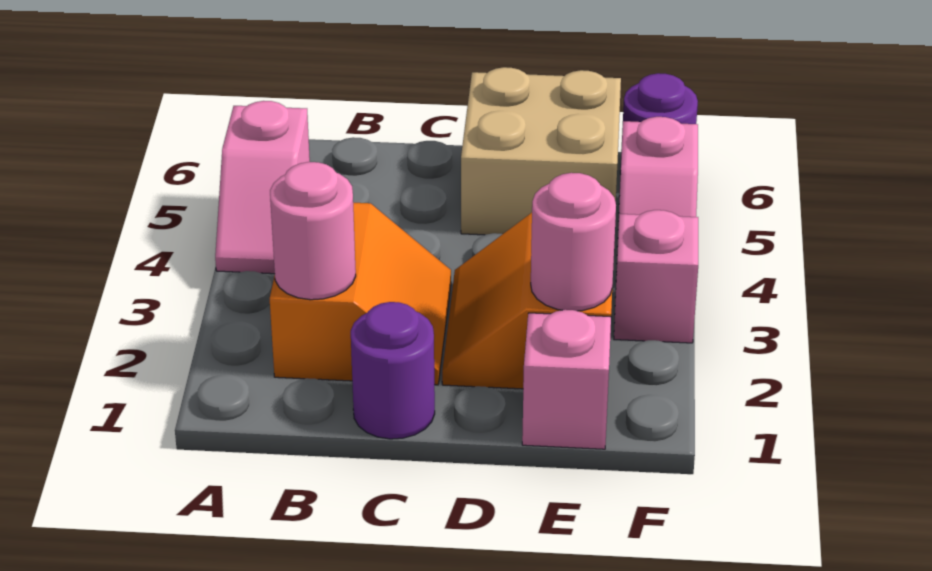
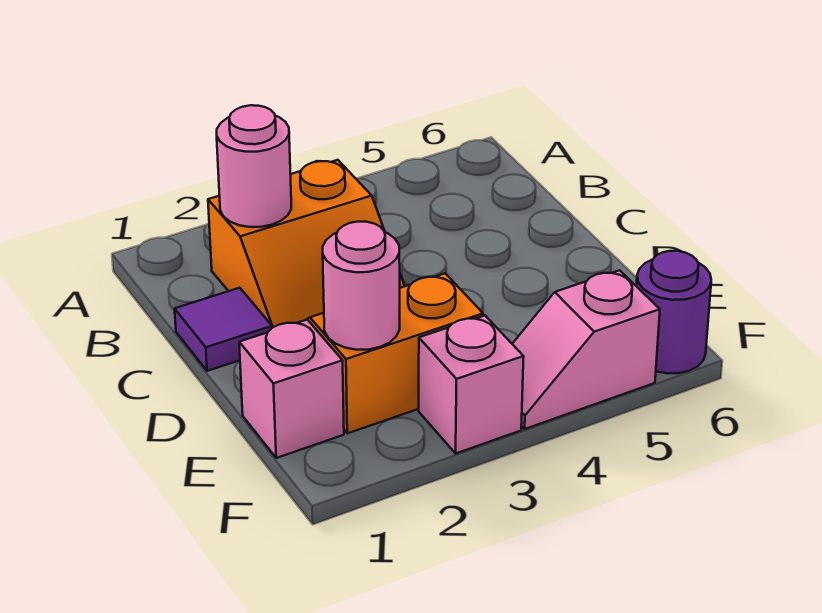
pink slope A4:A5 level 1 top 5 -> none
purple round brick C1 level 1 -> purple tile C1 level 1
tan brick D5:E6 level 1 -> none

